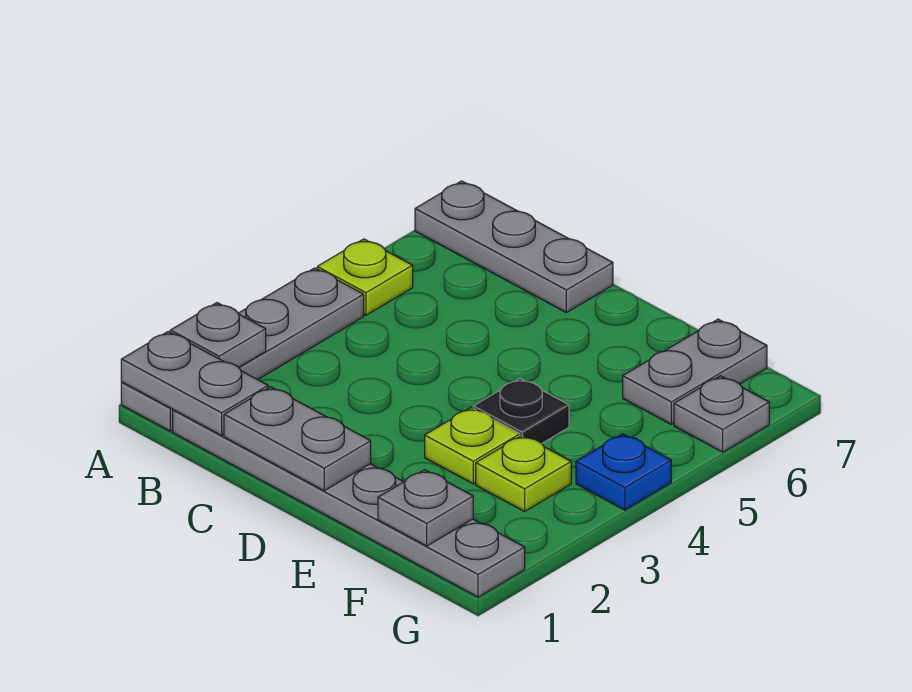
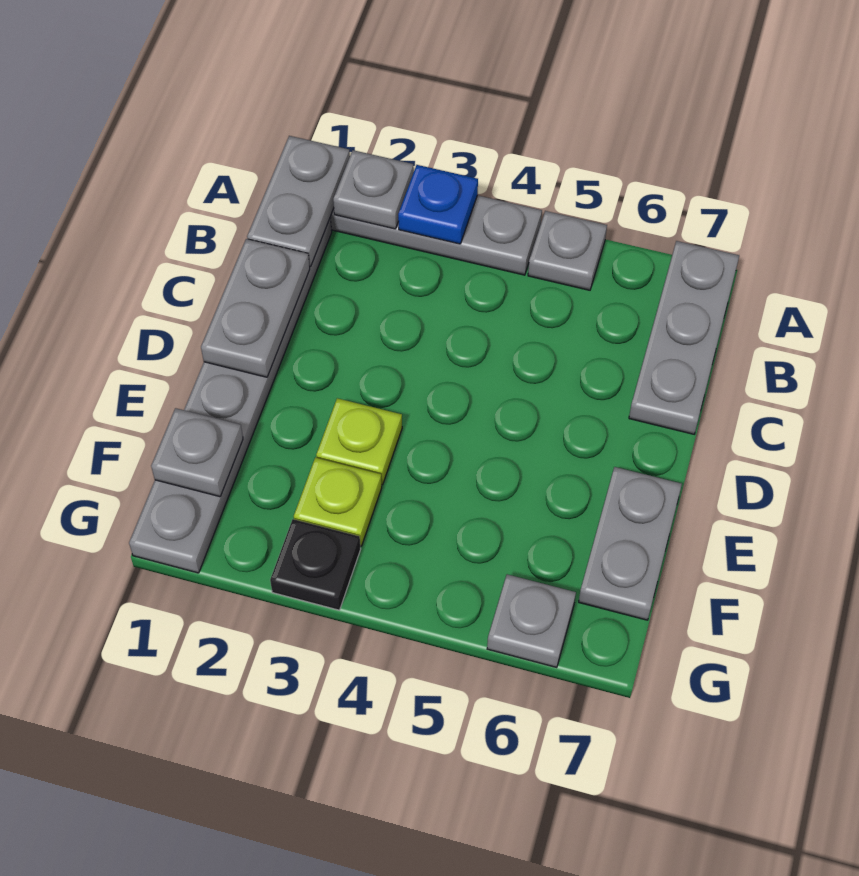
lime plate A5 level 1 -> grey plate A5 level 1
black plate E4 level 1 -> black plate G3 level 1
grey plate F6:F7 level 1 -> grey plate E7:F7 level 1
blue plate G4 level 1 -> blue plate A3 level 2

